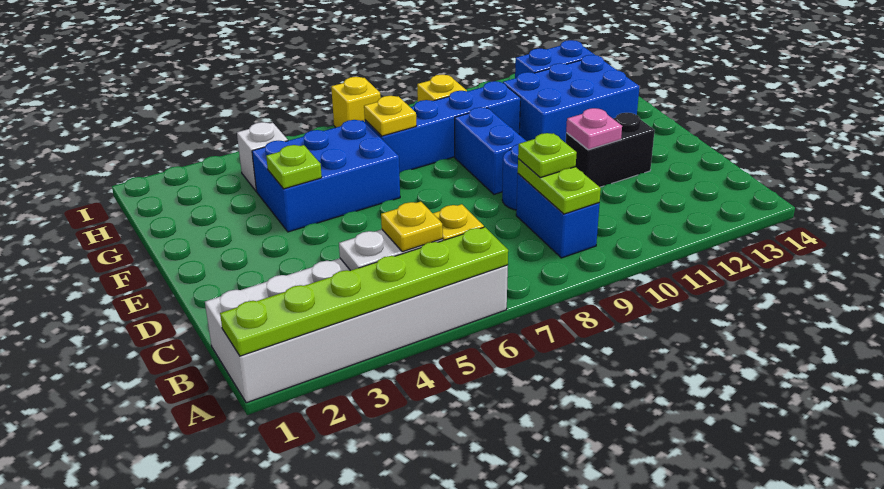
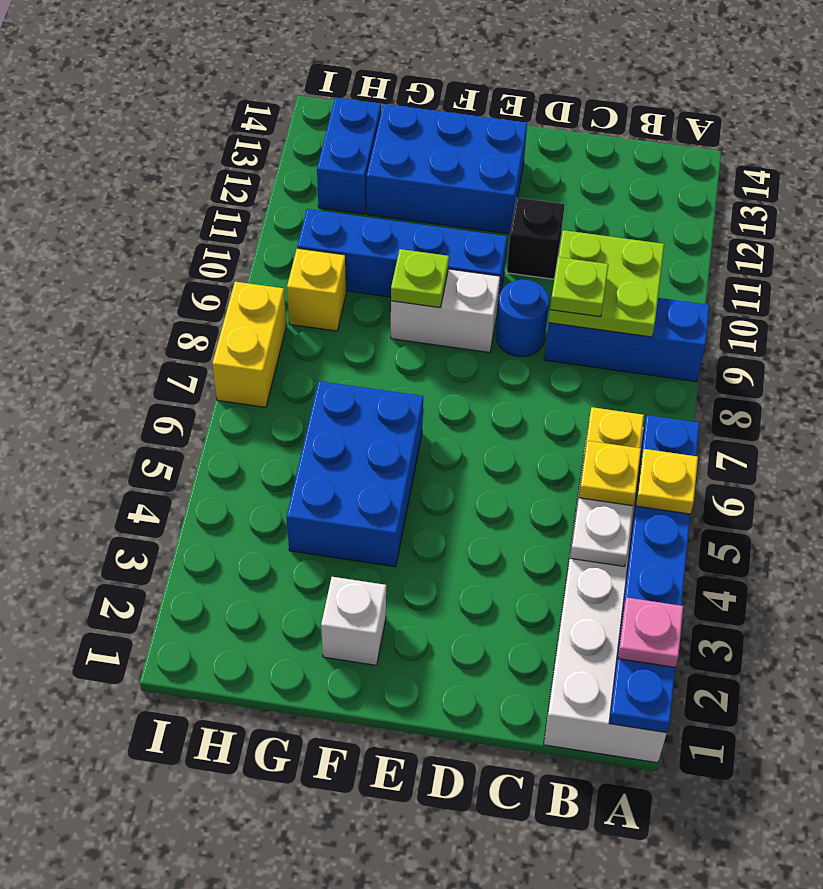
lime plate A1:A6 level 2 -> blue plate A1:A6 level 2
blue brick B9:C9 level 1 -> blue brick A9:C9 level 1
lime plate B9:C9 level 2 -> lime plate B9:C10 level 2
black brick D11:D12 level 1 -> black brick D11 level 1
pink plate D11 level 2 -> pink plate A2 level 3
blue brick E9:F9 level 1 -> white brick E9:F9 level 1
lime plate F4 level 2 -> lime plate F9 level 2
blue brick F11:G13 level 1 -> blue brick E12:G13 level 1
blue brick G7:G10 level 1 -> blue brick E10:H10 level 1
yellow plate G7 level 2 -> yellow plate A5 level 3
white brick H4 level 1 -> white brick F2 level 1
yellow brick I7 level 1 -> yellow brick I7:I8 level 1

